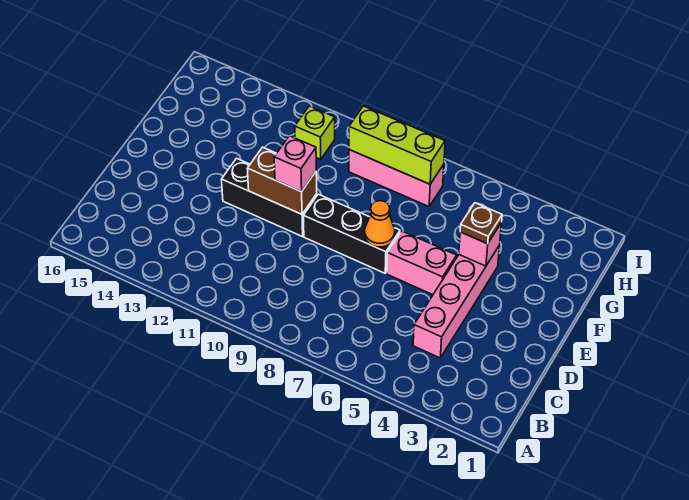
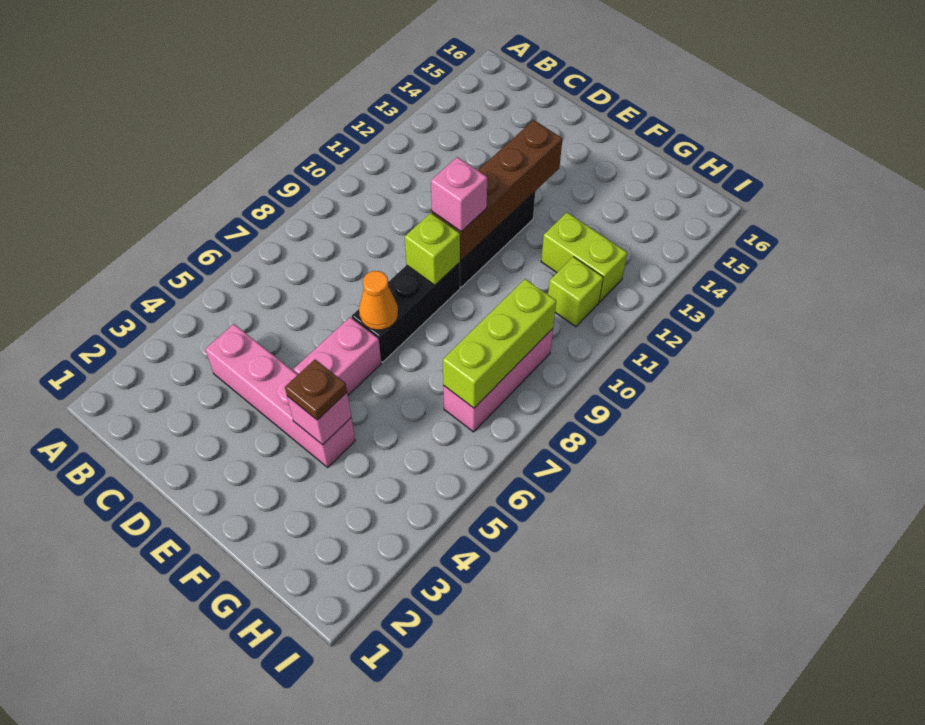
none -> lime brick E9 level 2
brown brick E10:E11 level 2 -> brown brick E10:E13 level 2
none -> lime brick G12:H12 level 1

